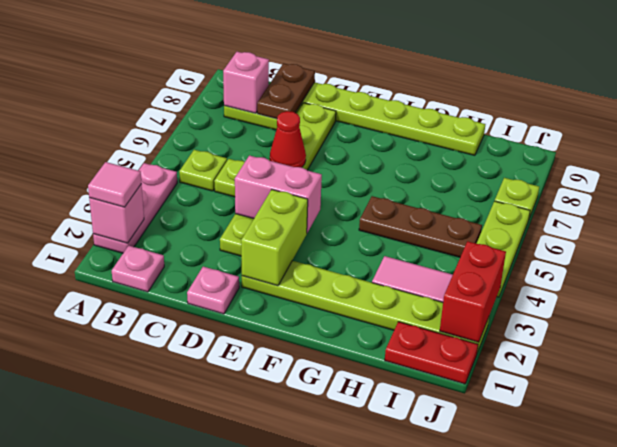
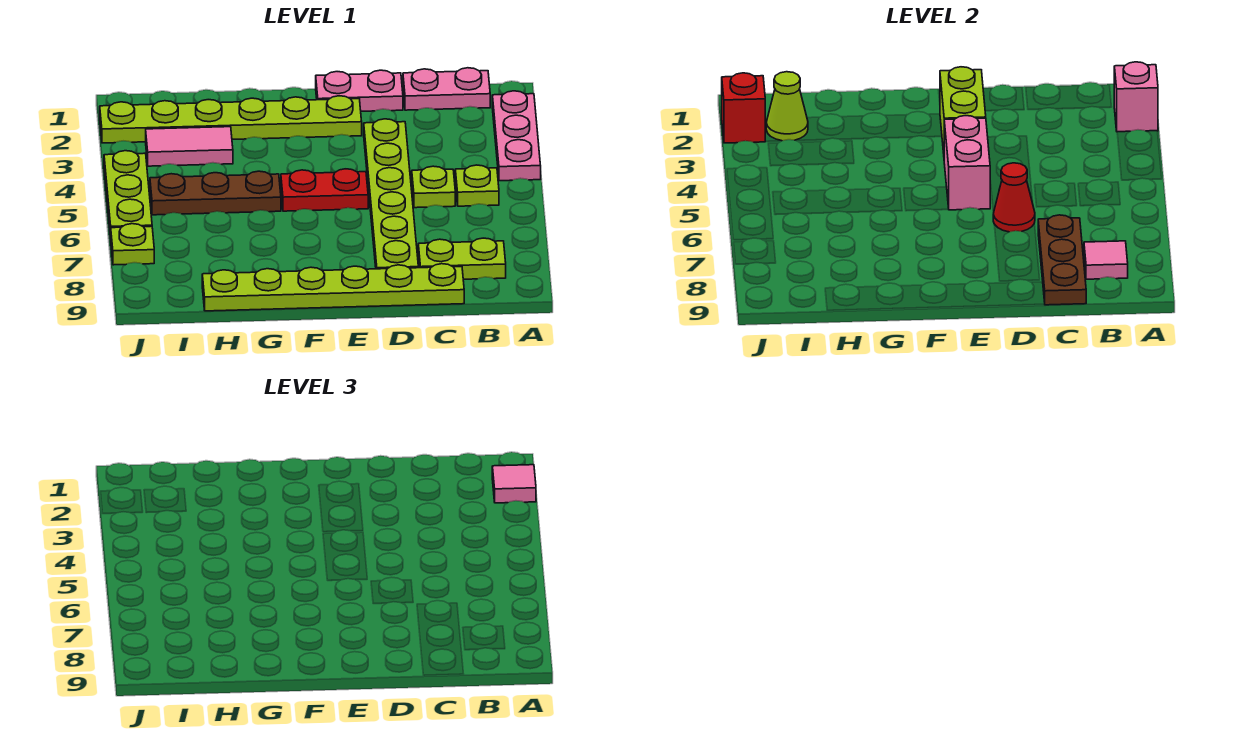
pink plate B1 level 1 -> pink plate B1:C1 level 1
pink brick B8 level 2 -> pink tile B8 level 2
brown plate C8:C9 level 2 -> brown plate C7:C9 level 2
pink plate D1 level 1 -> pink plate D1:E1 level 1
pink brick D4:E4 level 2 -> pink brick E4:E5 level 2
red plate I1:J1 level 1 -> red plate E5:F5 level 1
none -> lime cone I2 level 2
red brick J2:J3 level 2 -> red brick J2 level 2

